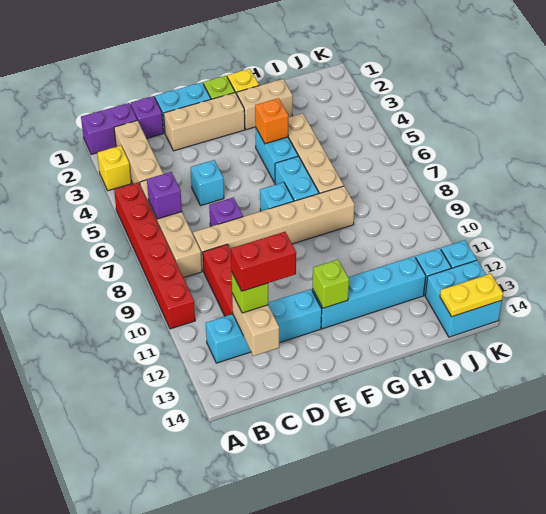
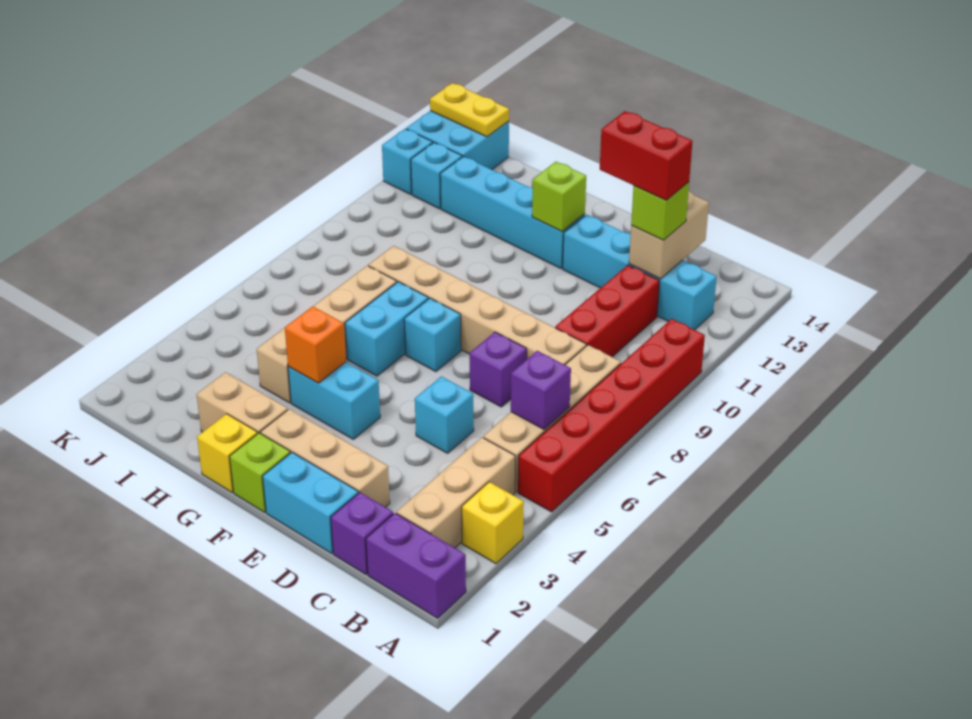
cyan brick G4:G5 level 1 -> cyan brick F4:G4 level 1

